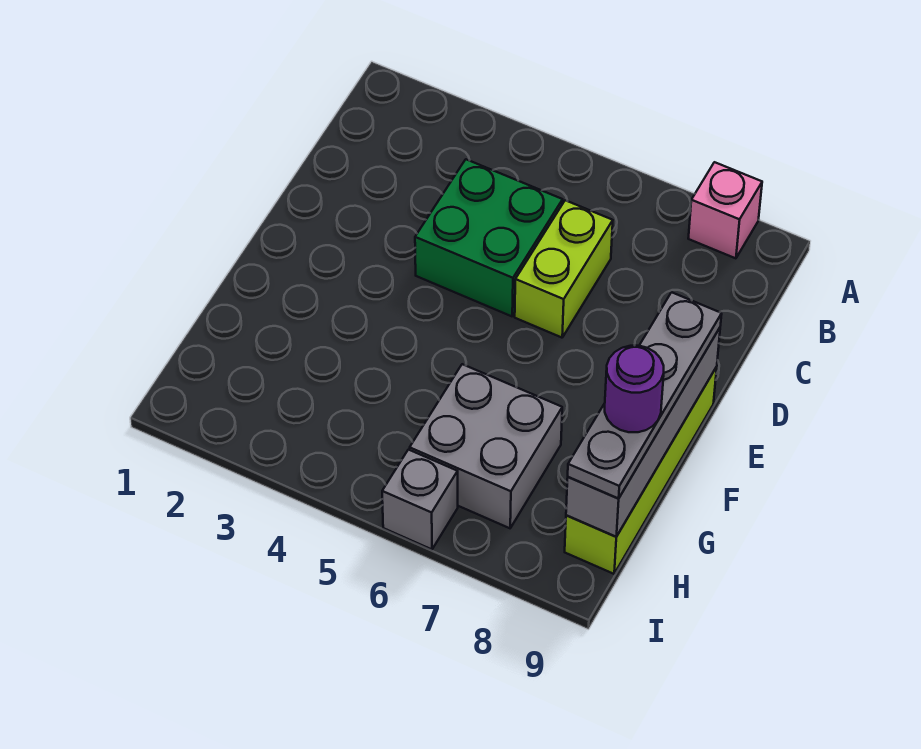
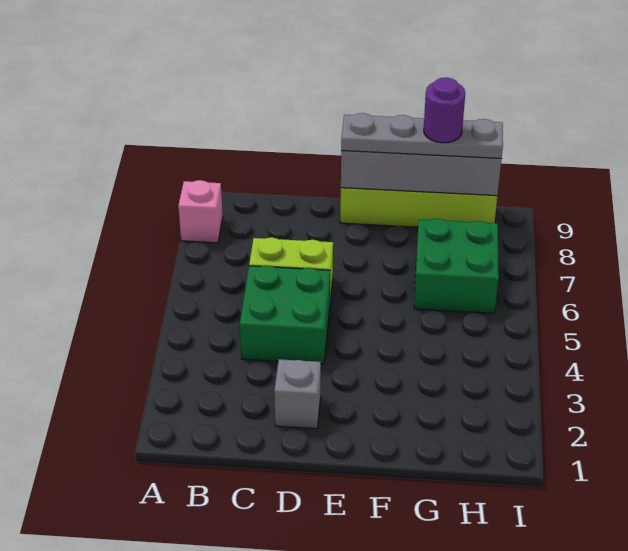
grey brick G6:H7 level 1 -> green brick G6:H7 level 1
grey brick I6 level 1 -> grey brick D2 level 1

